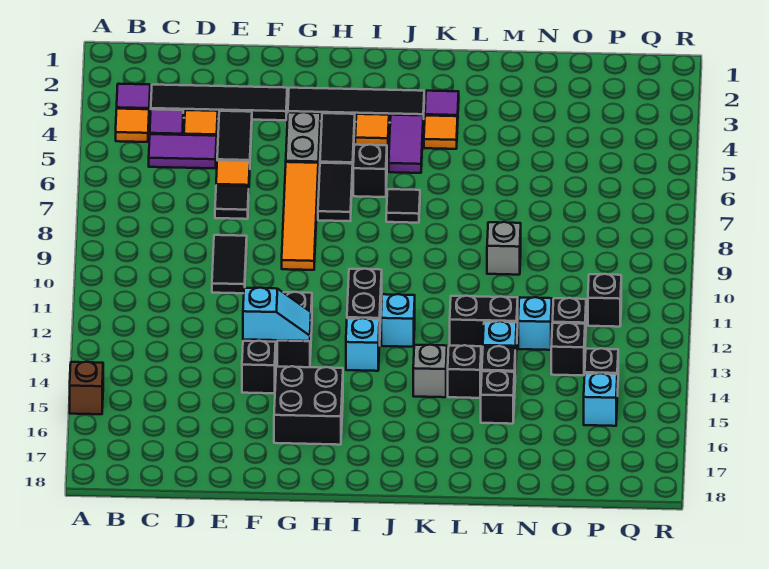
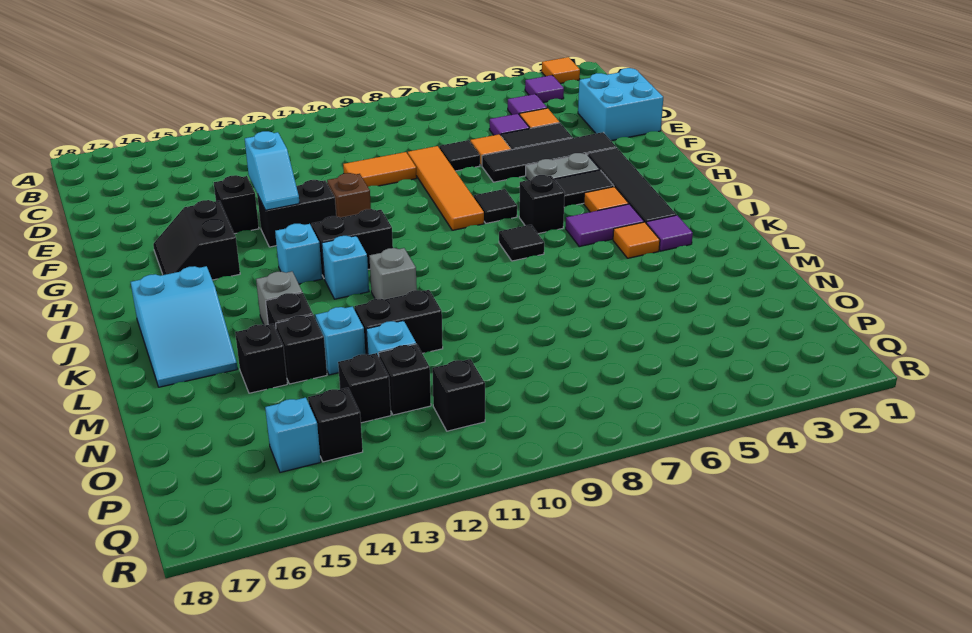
brown brick A15 level 1 -> brown brick G11 level 1
orange tile B4 level 1 -> orange tile A2 level 1
black tile C3:F3 level 1 -> black tile F3:F6 level 1
purple tile C5:D5 level 1 -> purple tile D5 level 1
none -> cyan brick D1:E2 level 1
black tile E9:E10 level 1 -> orange tile E9:E10 level 1
orange tile G6:G9 level 1 -> orange tile E8:H8 level 1
black brick G15:H16 level 1 -> black slope G15:H16 level 1 top 15
black tile H6:H7 level 1 -> black tile H7 level 1
none -> cyan slope J16:L17 level 1 top J
black brick L12:M12 level 1 -> black brick M11:M12 level 1
grey brick M9 level 1 -> grey brick K11 level 1

